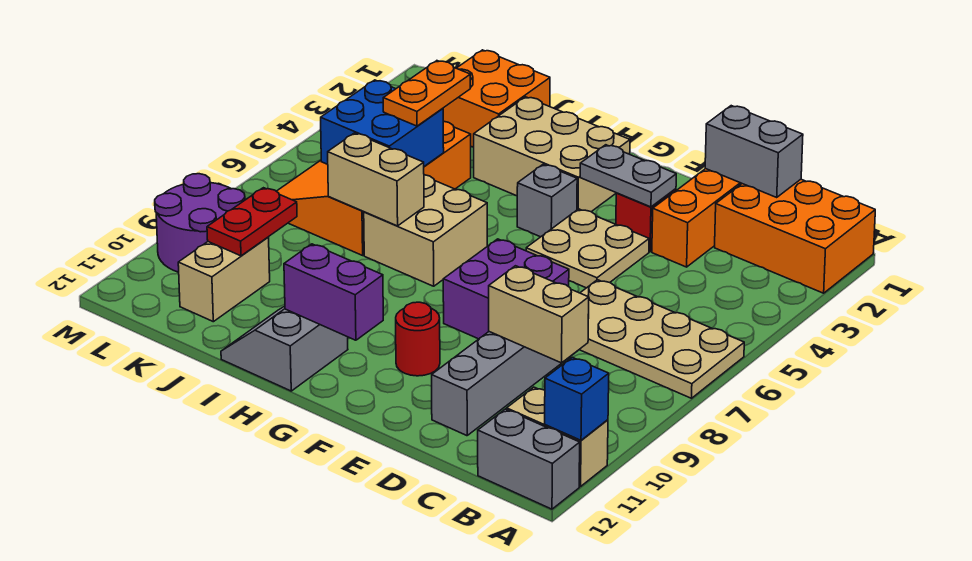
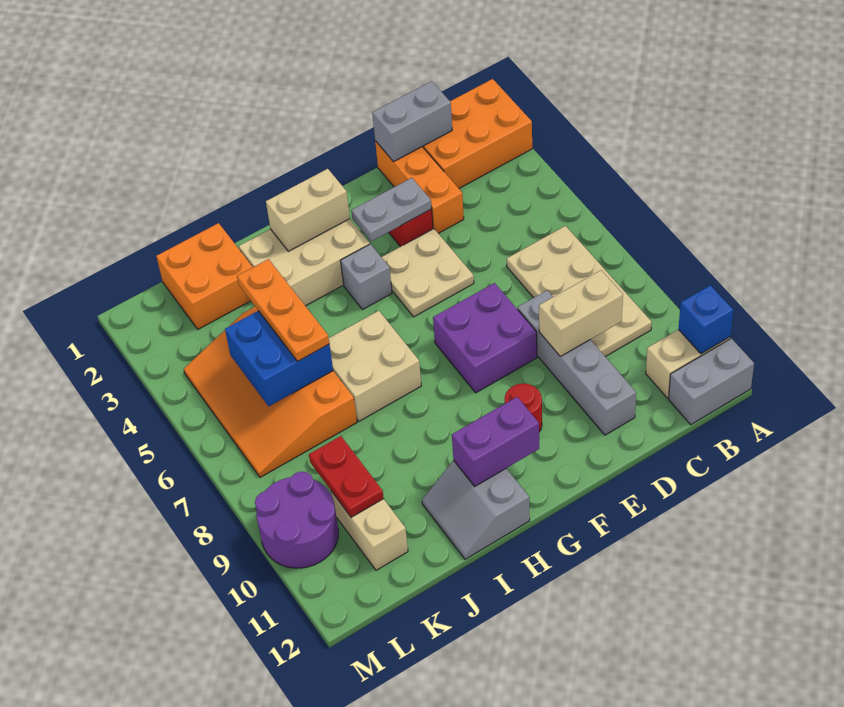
tan plate A6:D7 level 1 -> tan plate B6:C9 level 1
tan brick I7:J7 level 2 -> tan brick G2:H2 level 2
orange plate J4:J5 level 3 -> orange plate J4:J6 level 3

